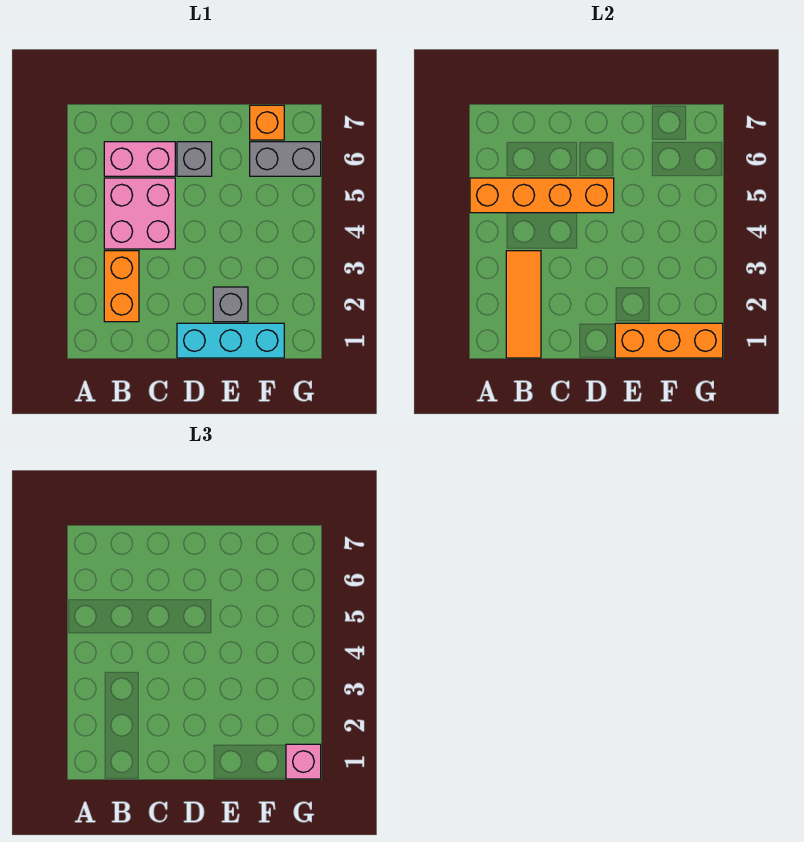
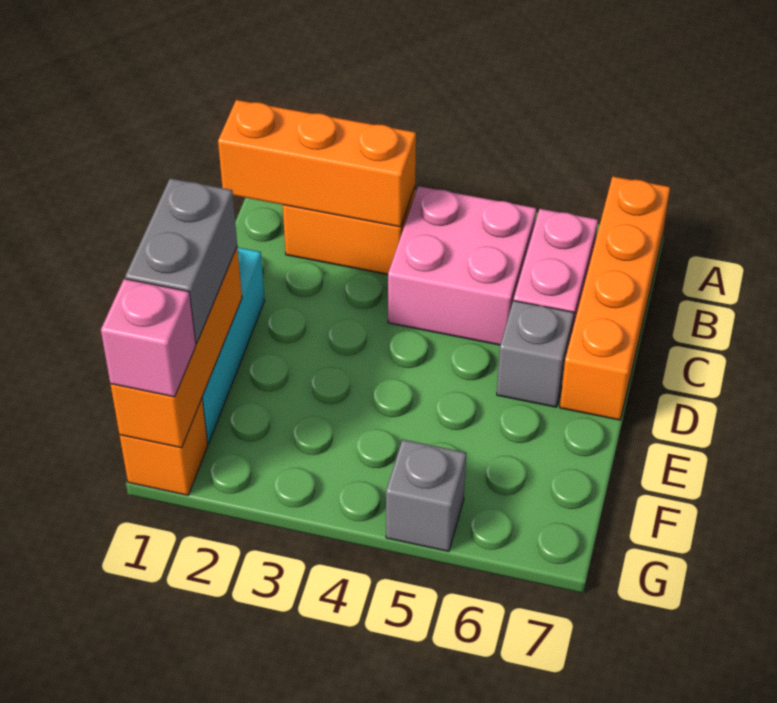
orange brick A5:D5 level 2 -> orange brick A7:D7 level 1
orange tile B1:B3 level 2 -> orange brick B1:B3 level 2
grey brick E2 level 1 -> grey brick G5 level 1
grey brick F6:G6 level 1 -> grey brick E1:F1 level 3
orange brick F7 level 1 -> orange brick G1 level 1

